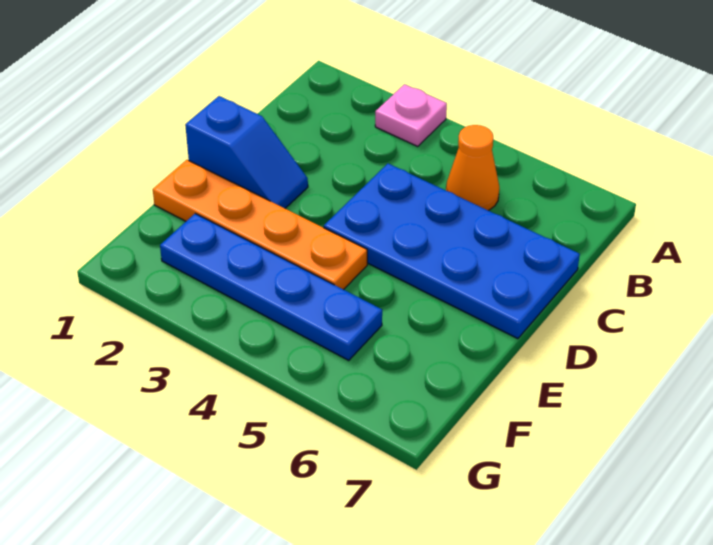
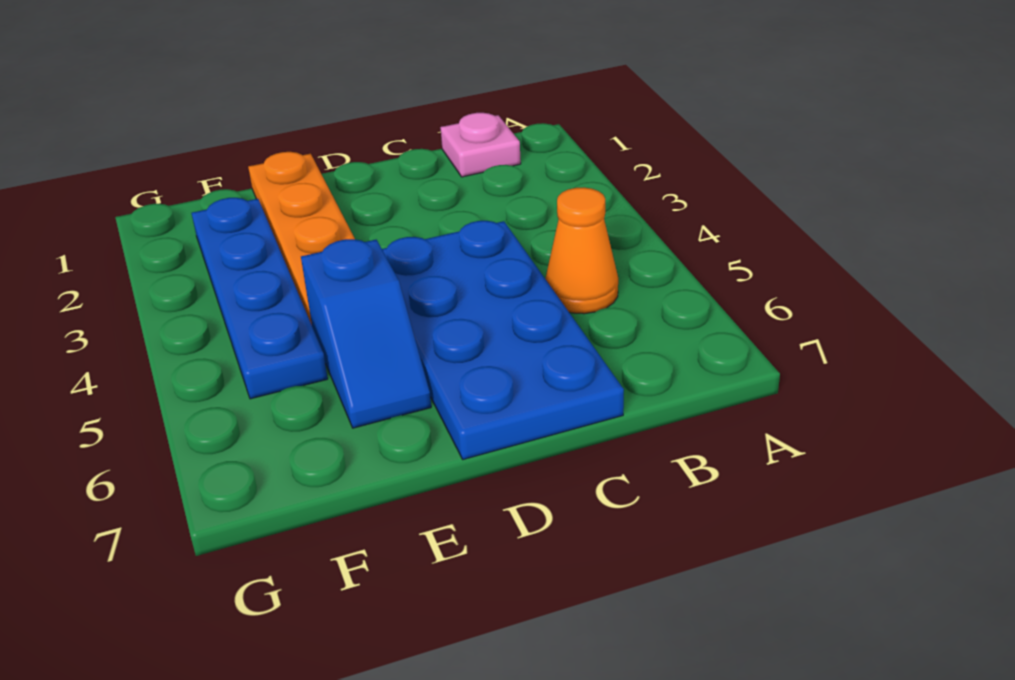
pink plate A3 level 1 -> pink plate B1 level 1
blue slope D1:D2 level 1 top 1 -> blue slope E5:E6 level 1 top 5

